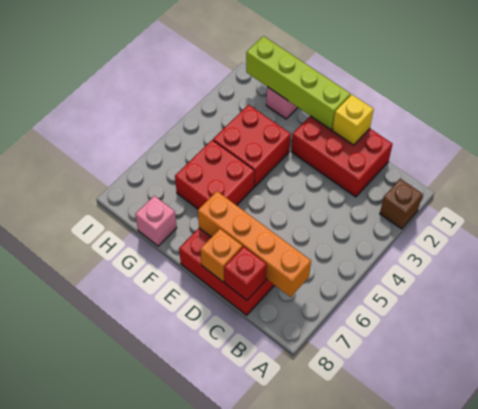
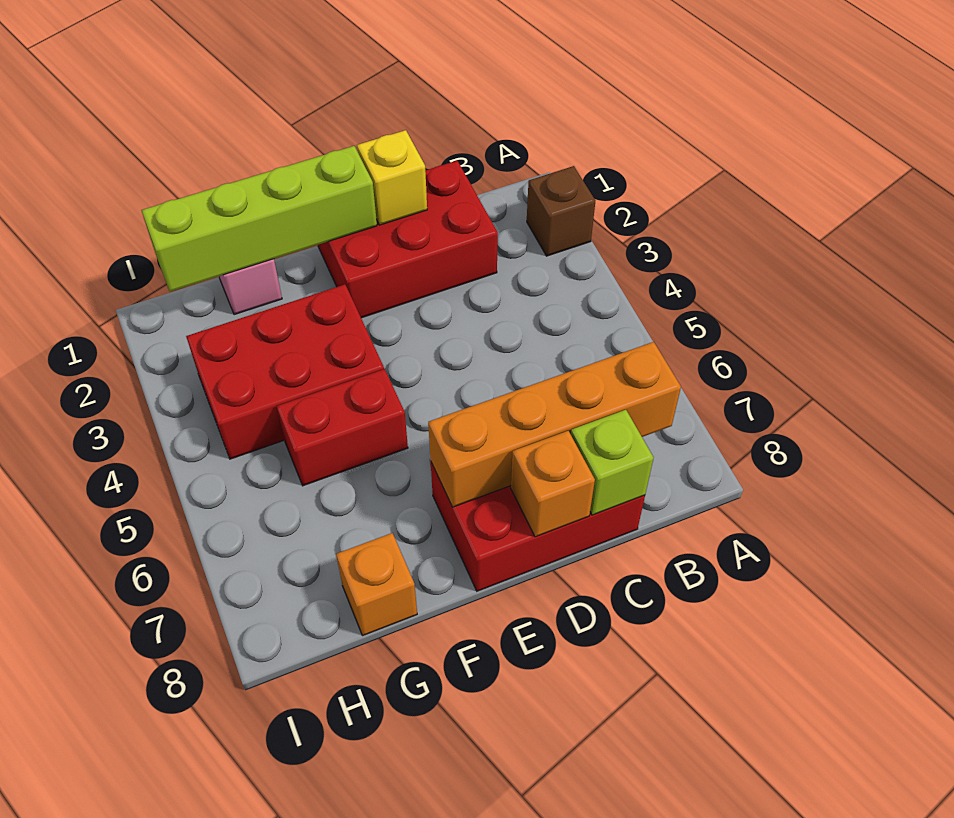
red brick C8 level 2 -> lime brick C8 level 2
red brick F3:G4 level 1 -> red brick F3:H4 level 1
red brick F5:G6 level 1 -> red brick F5:G5 level 1
pink brick G8 level 1 -> orange brick G8 level 1

